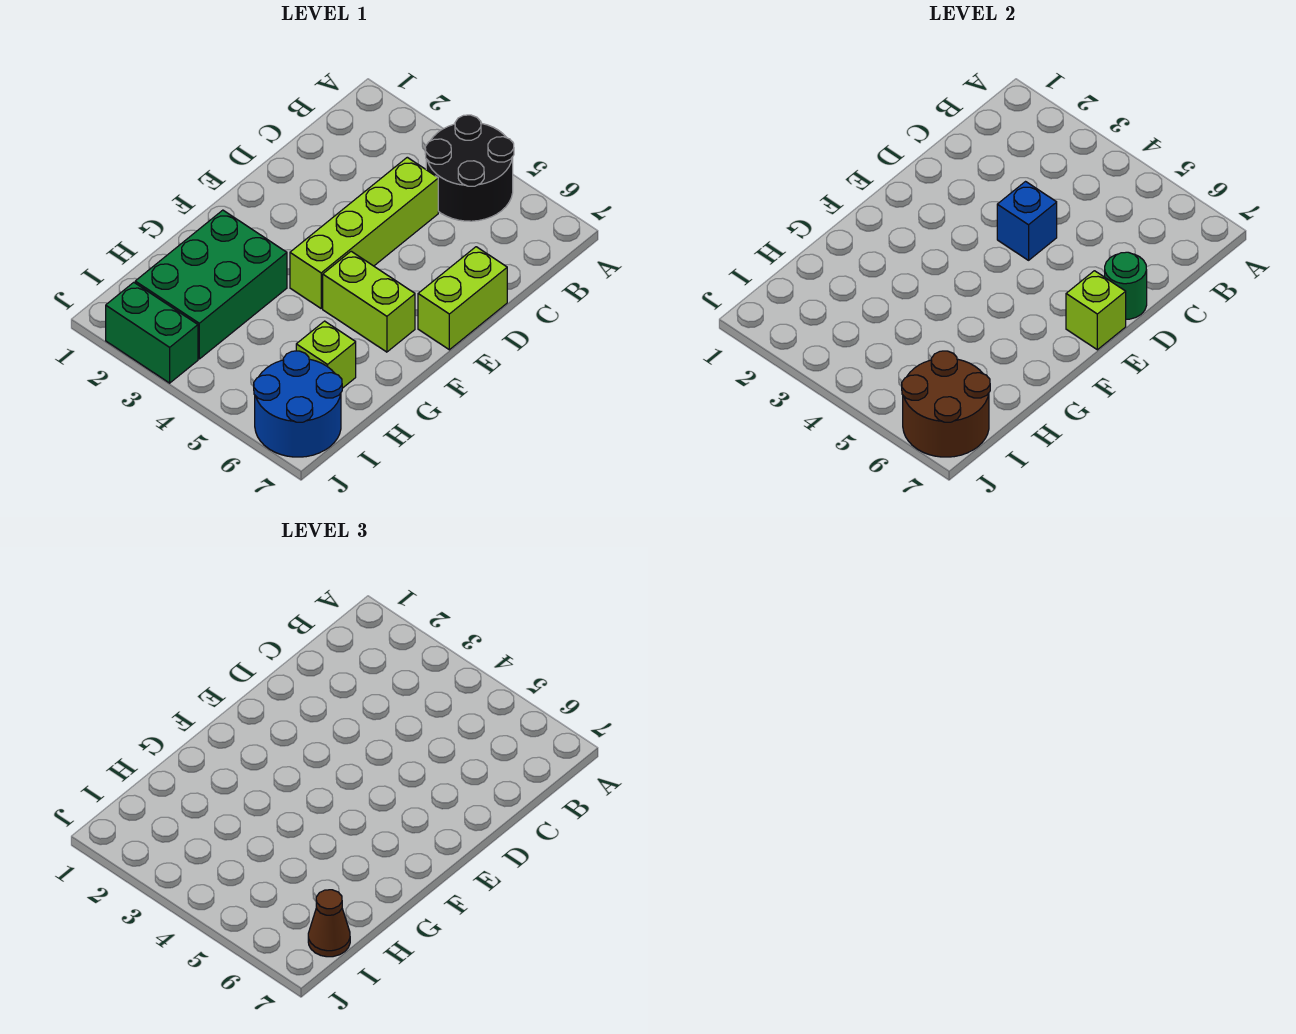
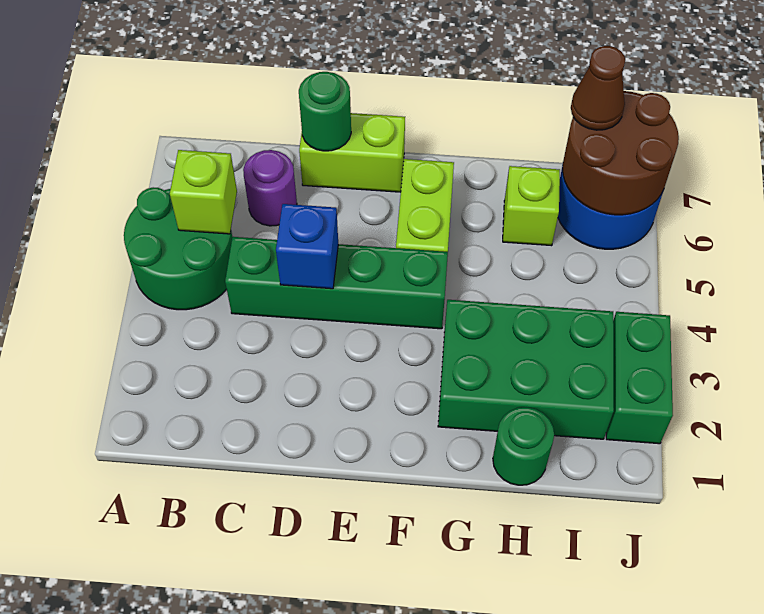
black round brick A4:B5 level 1 -> green round brick A4:B5 level 1
lime brick C4:F4 level 1 -> green brick C4:F4 level 1
none -> purple round brick C6 level 1
lime brick E7 level 2 -> lime brick B5 level 2
none -> green round brick H1 level 1

